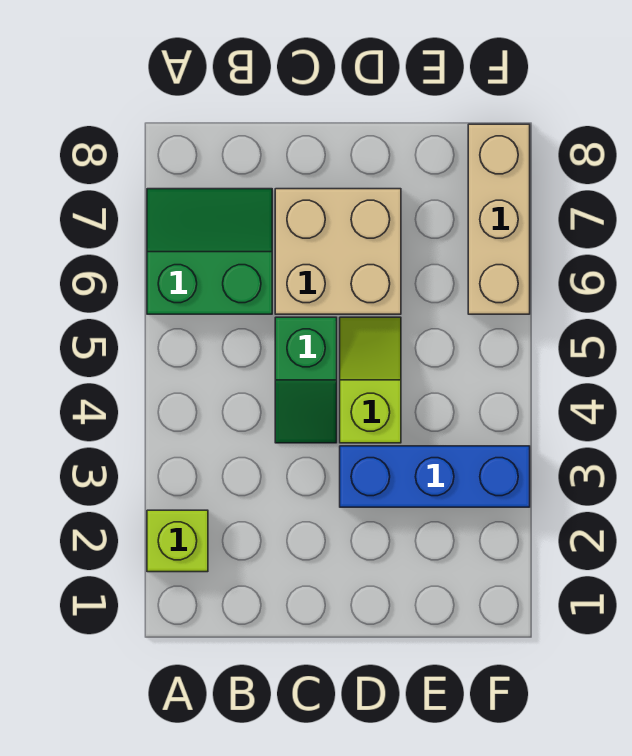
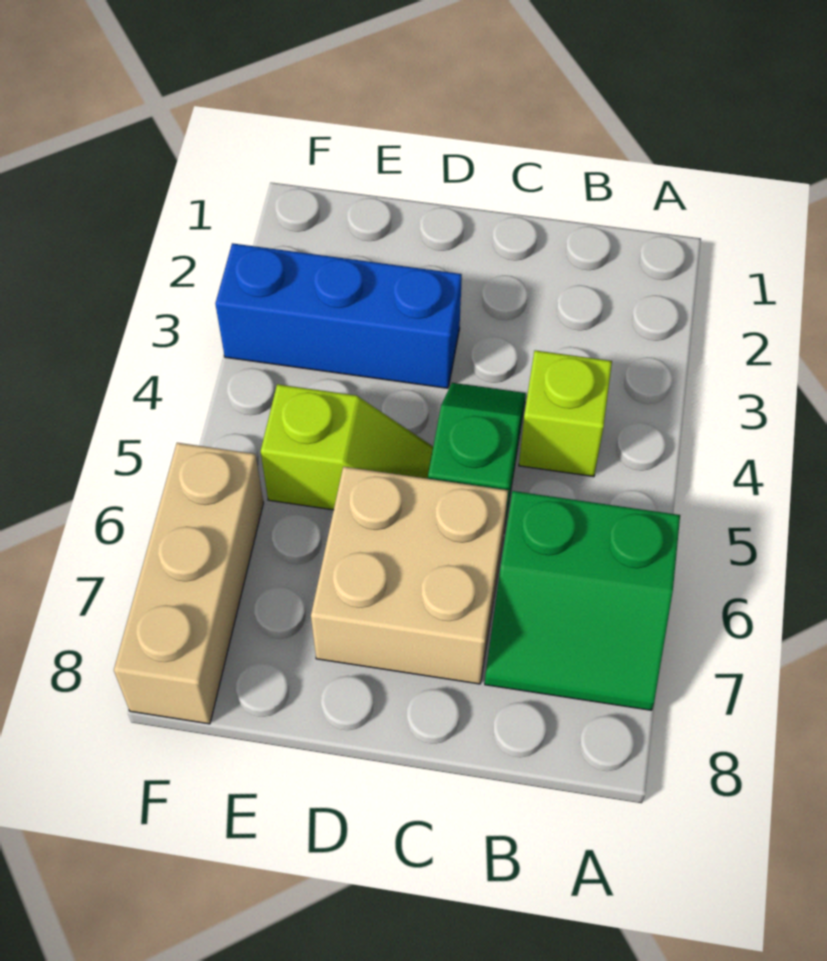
lime brick A2 level 1 -> lime brick B4 level 1
lime slope D4:D5 level 1 top 4 -> lime slope D5:E5 level 1 top E

